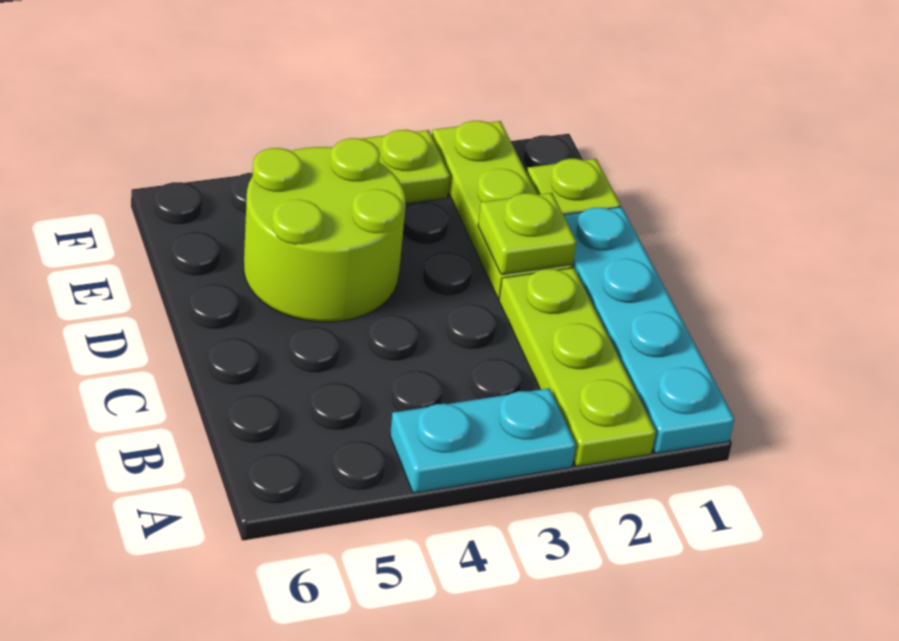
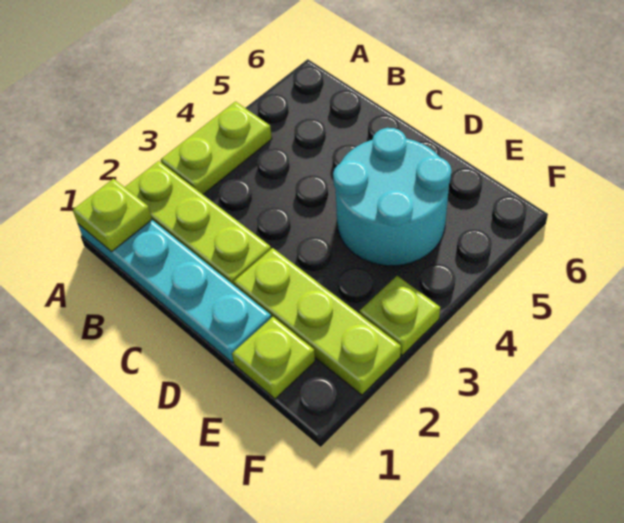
cyan plate A3:A4 level 1 -> lime plate A3:A4 level 1
lime plate D2 level 2 -> lime plate A1 level 2
lime round brick D4:E5 level 1 -> cyan round brick D4:E5 level 1

